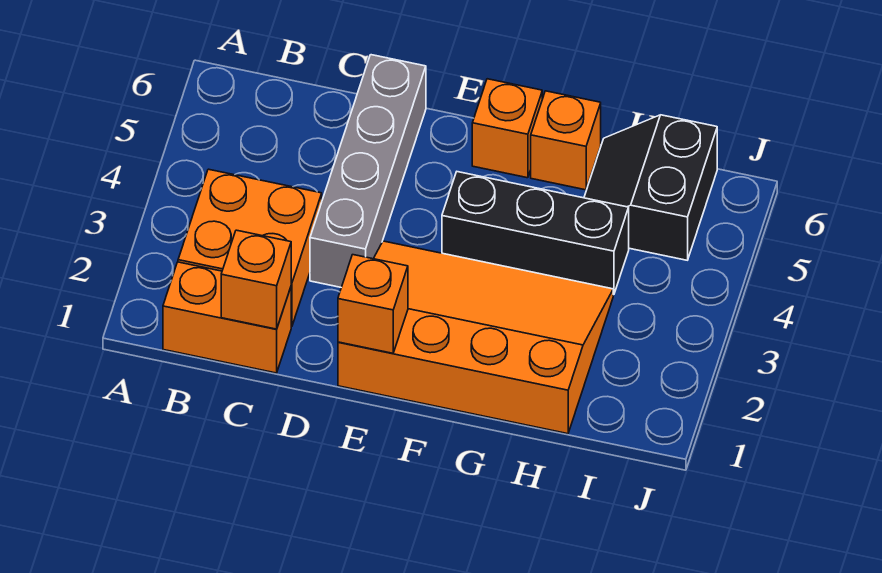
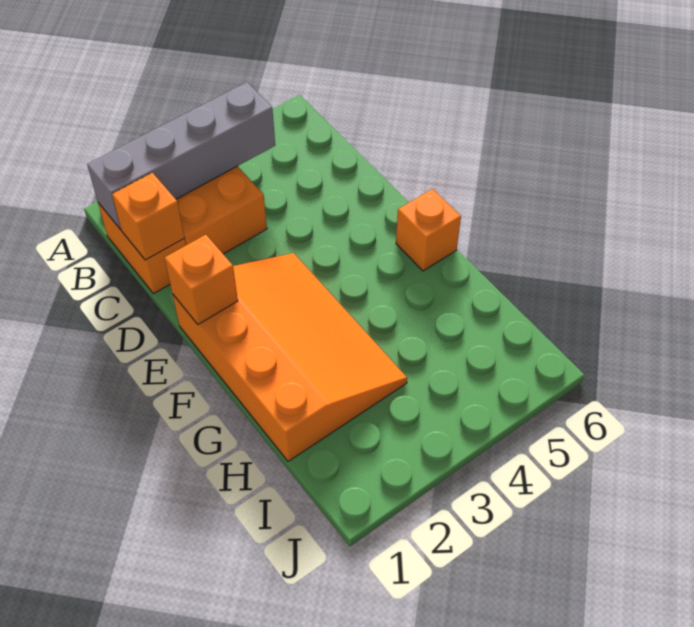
grey brick D3:D6 level 1 -> grey brick B1:B4 level 2
black brick F4:H4 level 1 -> none
orange brick G6 level 1 -> none
black slope H5:I6 level 1 top I -> none

